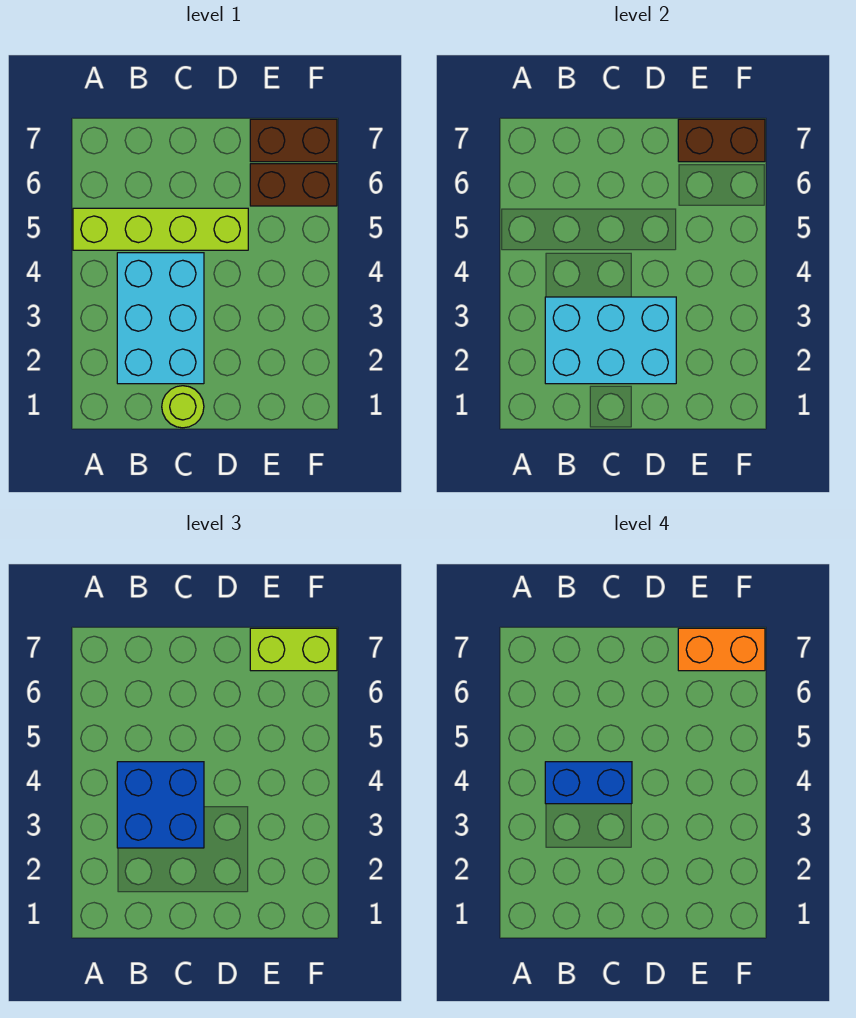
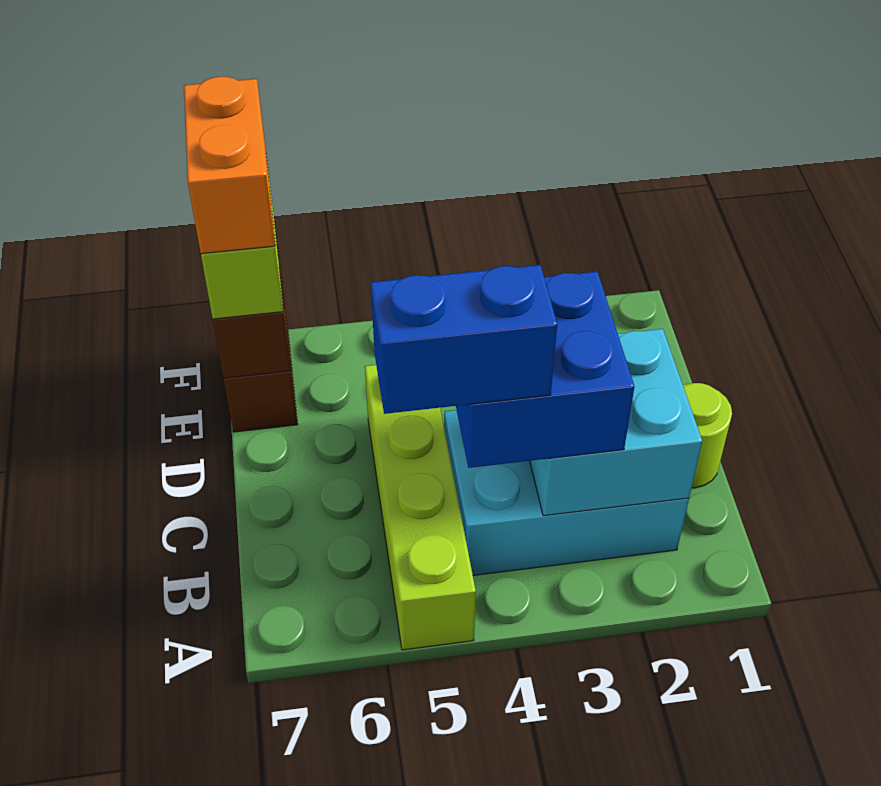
cyan brick B2:D3 level 2 -> cyan brick B2:C3 level 2
blue brick B4:C4 level 4 -> blue brick B4:B5 level 4
brown brick E6:F6 level 1 -> none

